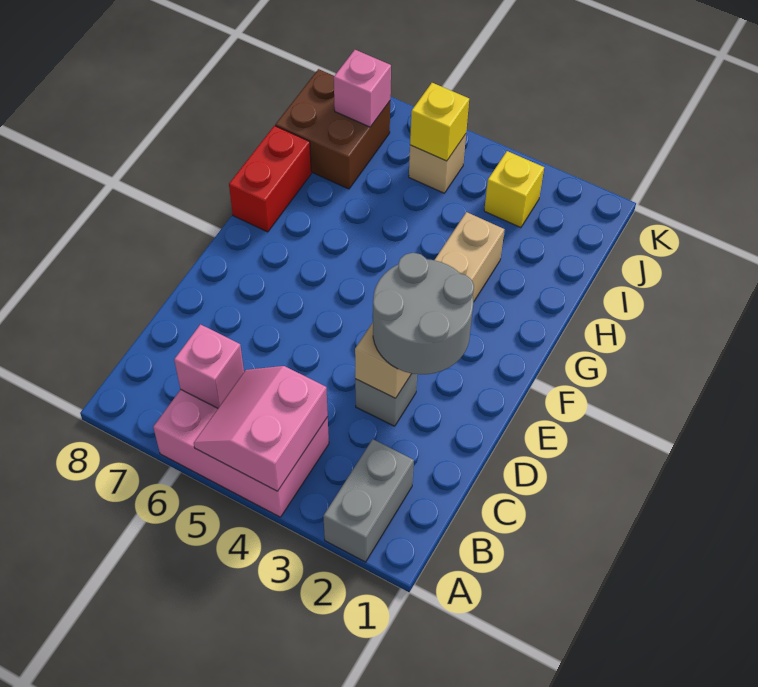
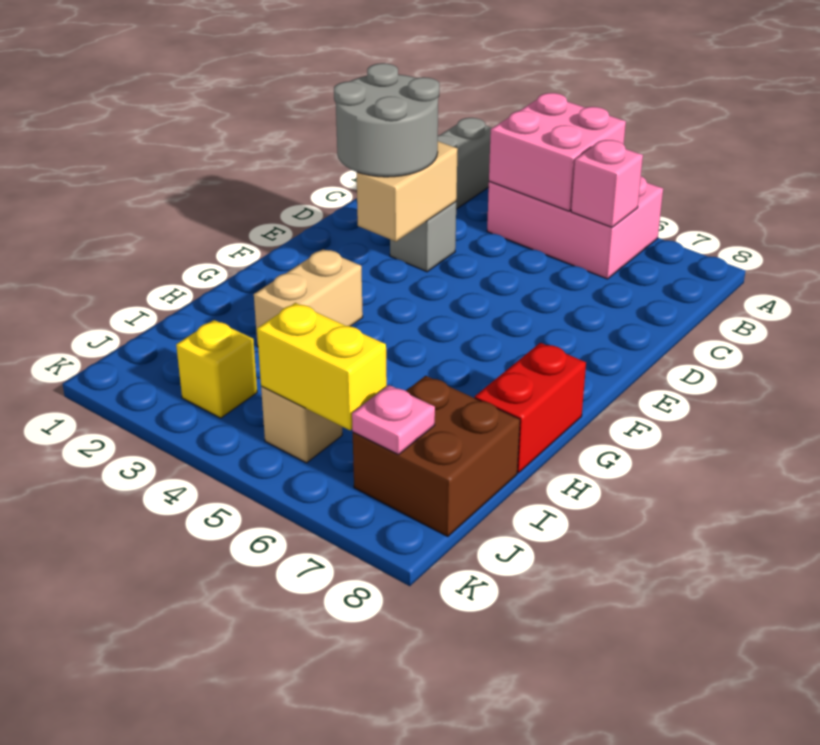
pink slope A4:B5 level 2 top 4 -> pink brick A4:B5 level 2
yellow brick J5 level 2 -> yellow brick J5:J6 level 2
pink brick J7 level 2 -> pink plate J7 level 2

